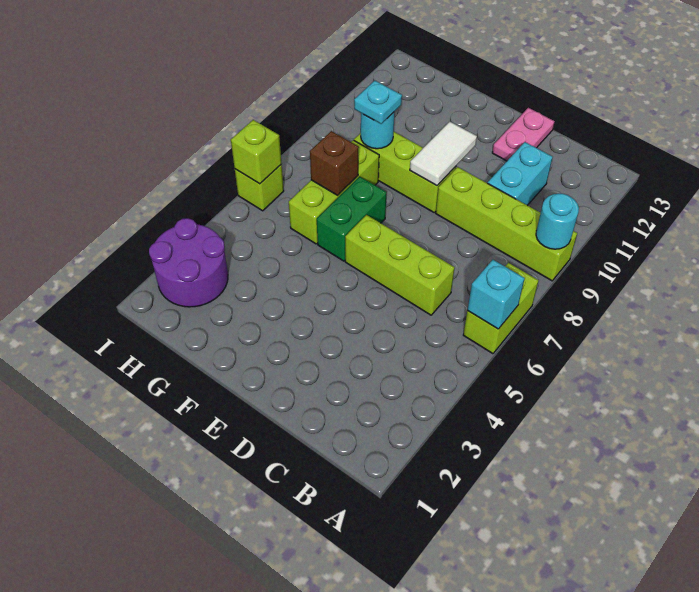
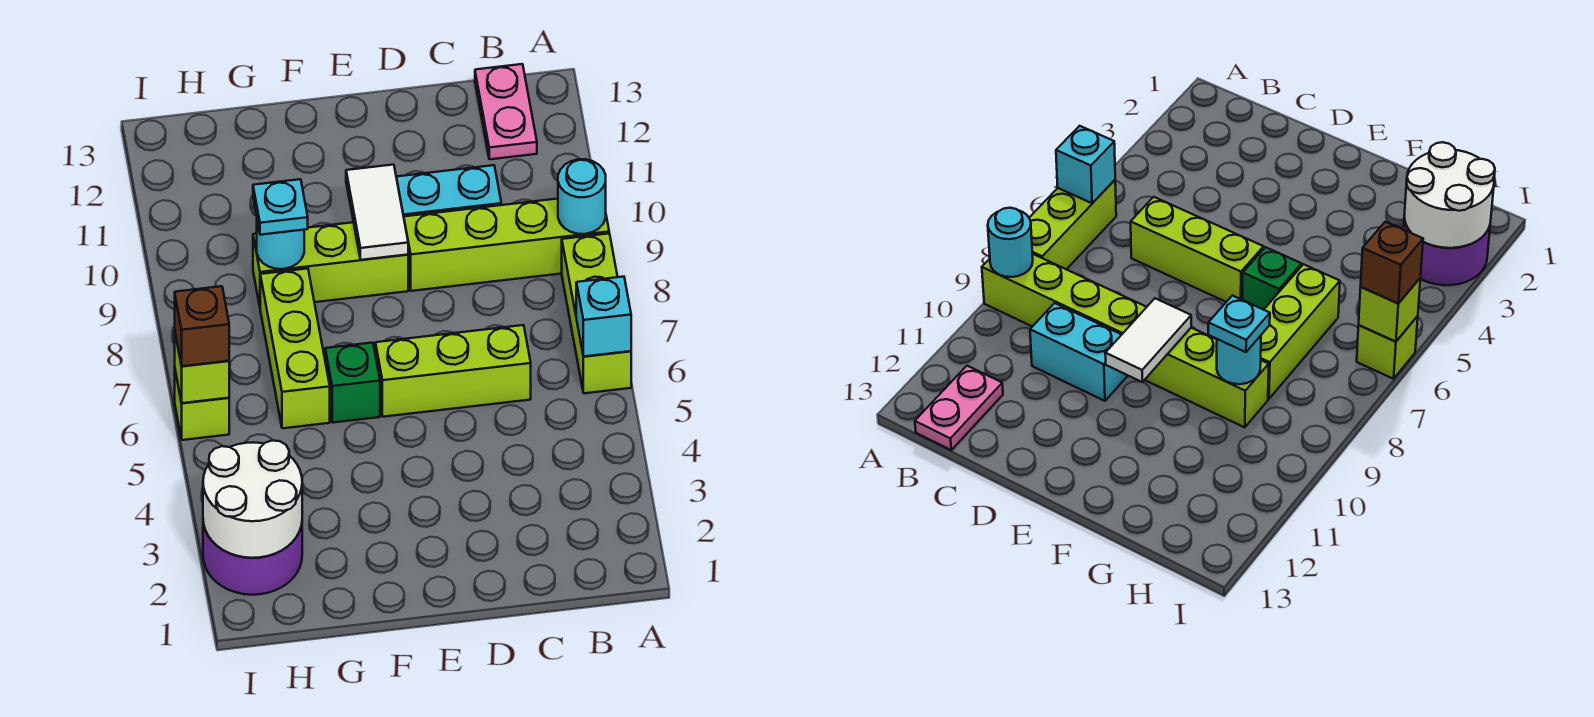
lime brick A6:A7 level 1 -> lime brick A6:A8 level 1
cyan brick C10:C11 level 1 -> cyan brick C10:D10 level 1
pink plate D12:D13 level 1 -> pink plate B12:B13 level 1
green brick F6:F7 level 1 -> green brick F6 level 1
brown brick G7 level 2 -> brown brick I6 level 3
none -> white round brick H2:I3 level 2

